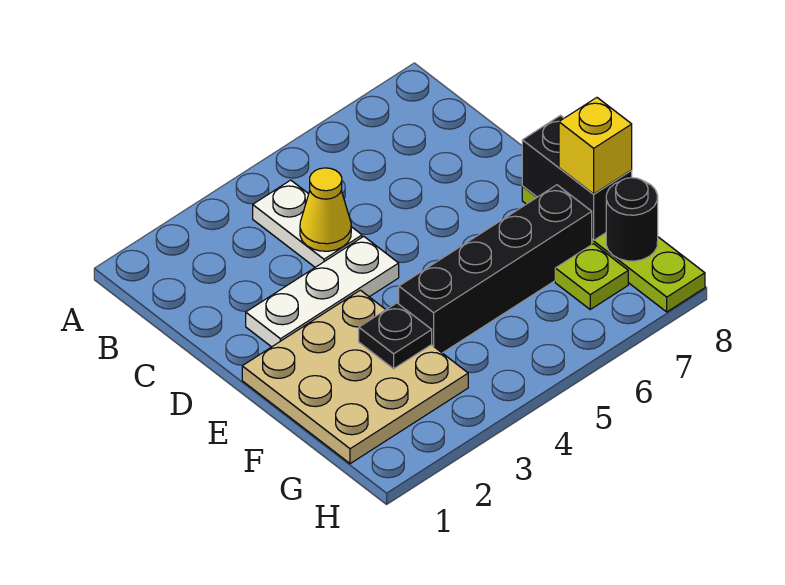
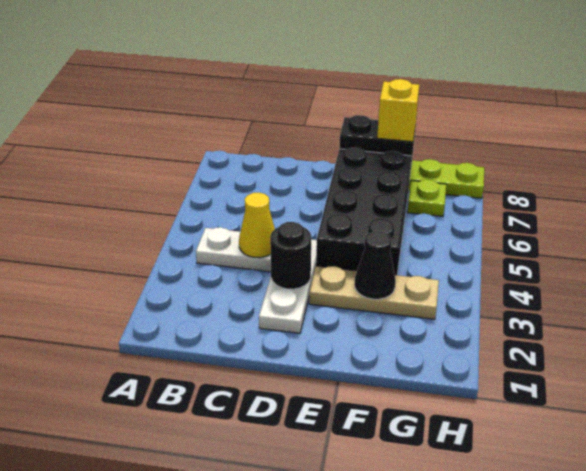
tan plate E1:G3 level 1 -> tan plate E3:G3 level 1
black plate F3 level 2 -> black cone F3 level 2
black brick F4:F7 level 1 -> black brick E4:F7 level 1
black round brick G8 level 2 -> black round brick D3 level 2

